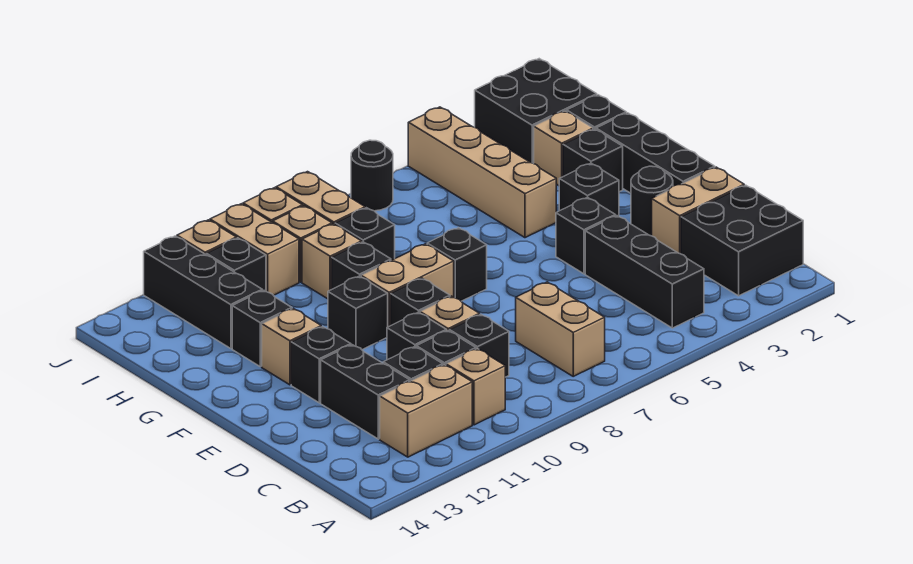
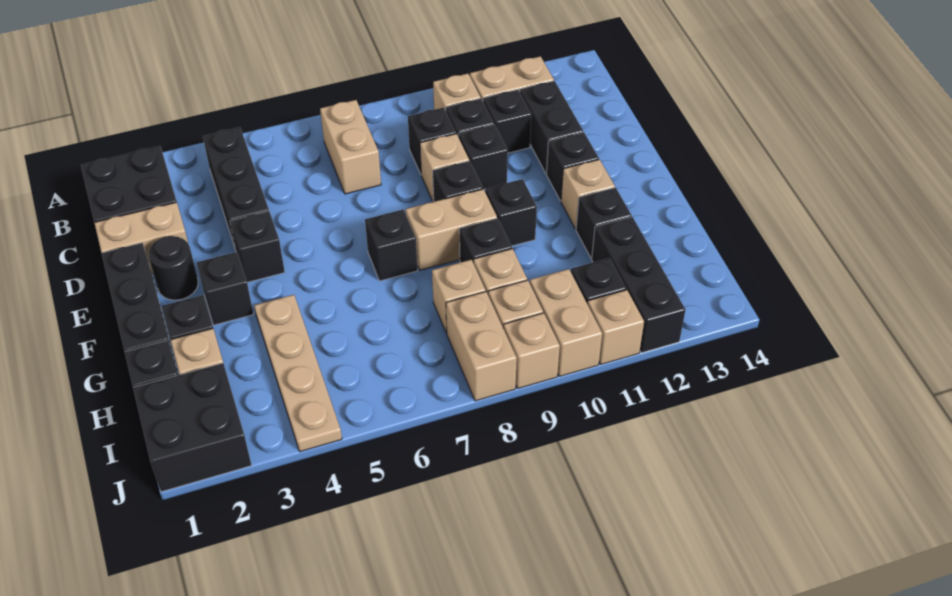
tan brick G4:J4 level 1 -> tan plate G4:J4 level 1
black brick H8 level 1 -> tan brick H8 level 1
black round brick J6 level 1 -> none

